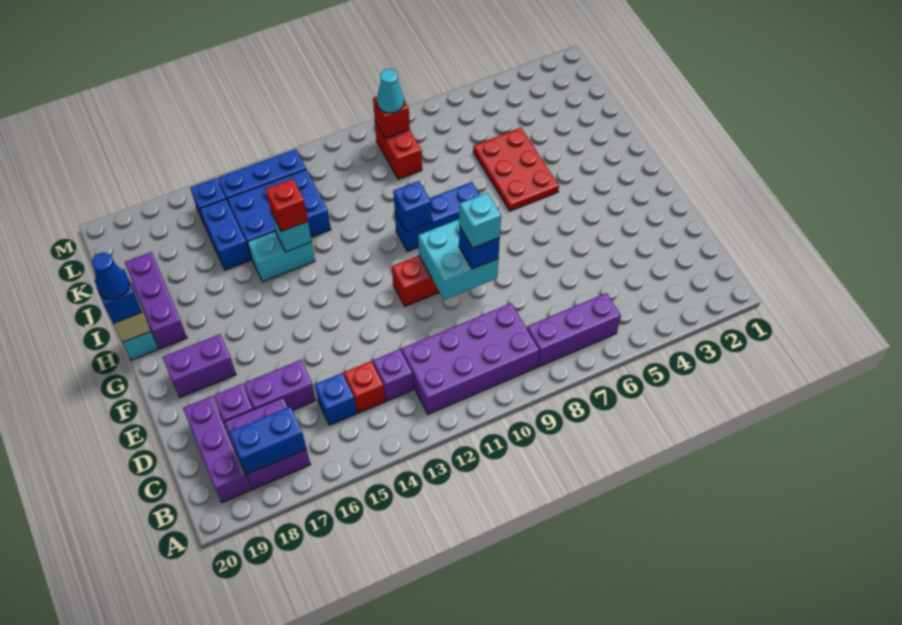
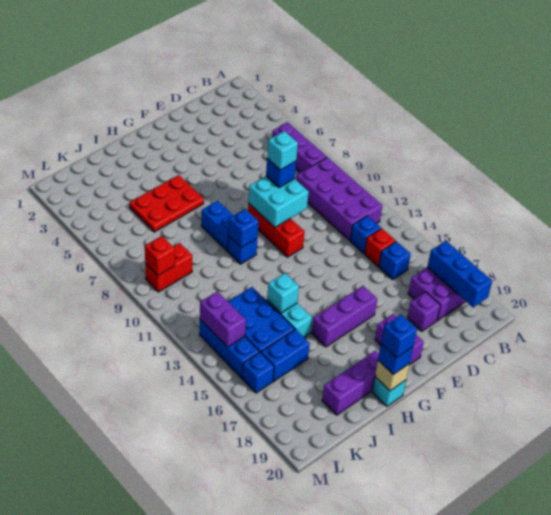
blue brick B17:B18 level 2 -> blue brick B17:B19 level 2
purple brick B19:D19 level 1 -> purple brick F16:H16 level 1
purple brick C13 level 1 -> blue brick C13 level 1
purple brick D16:D17 level 1 -> purple brick L13:L14 level 2
blue cone H20 level 4 -> blue brick H20 level 4
red brick I14 level 3 -> none
cyan cone L9 level 3 -> none

